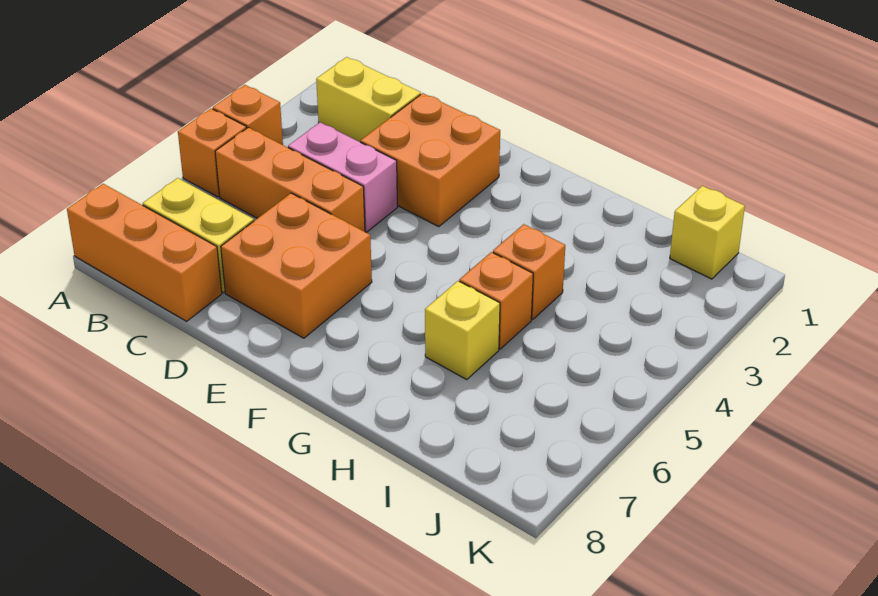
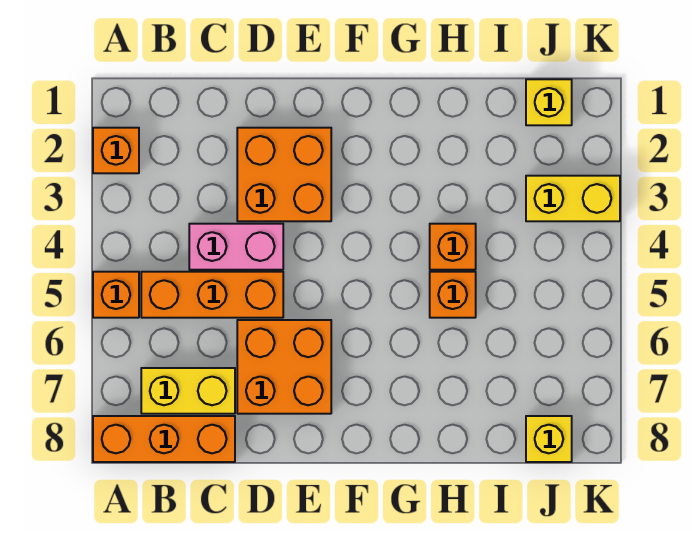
orange brick A4 level 1 -> orange brick A2 level 1
yellow brick B2:C2 level 1 -> yellow brick J3:K3 level 1
yellow brick H6 level 1 -> yellow brick J8 level 1

